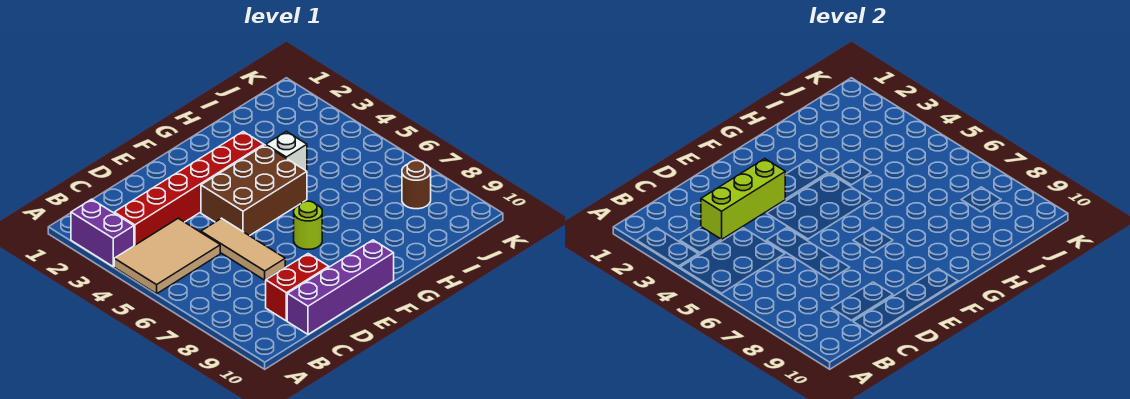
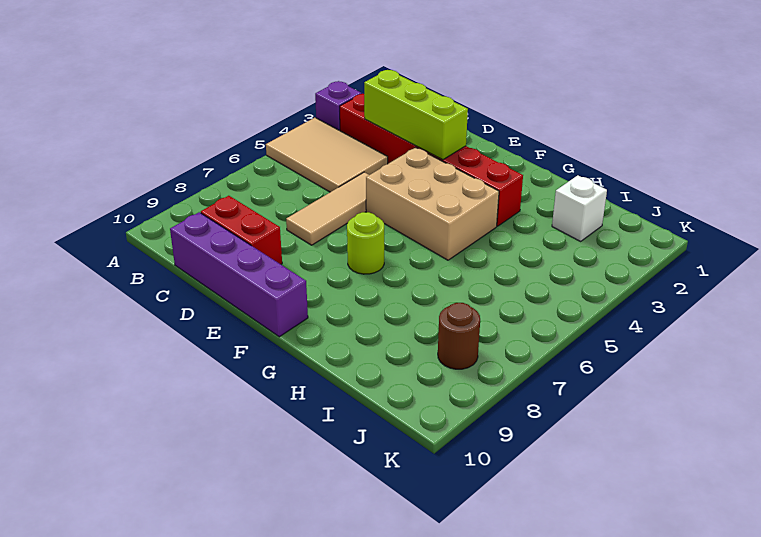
purple brick A2:A3 level 1 -> purple brick A3 level 1
brown brick E4:G5 level 1 -> tan brick E4:G5 level 1
white brick H4 level 1 -> white brick I2 level 1

